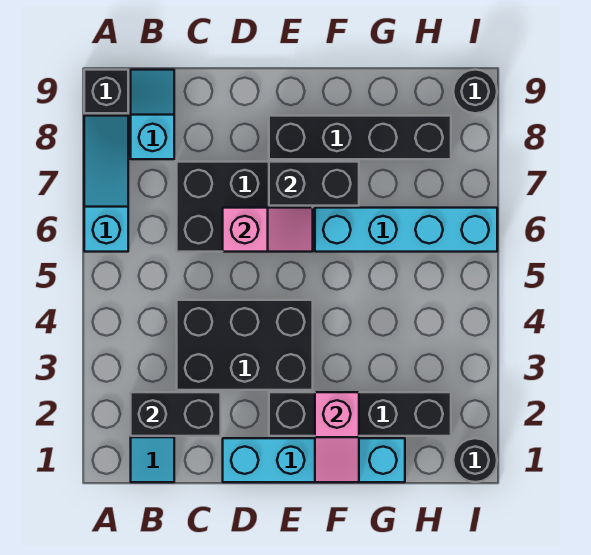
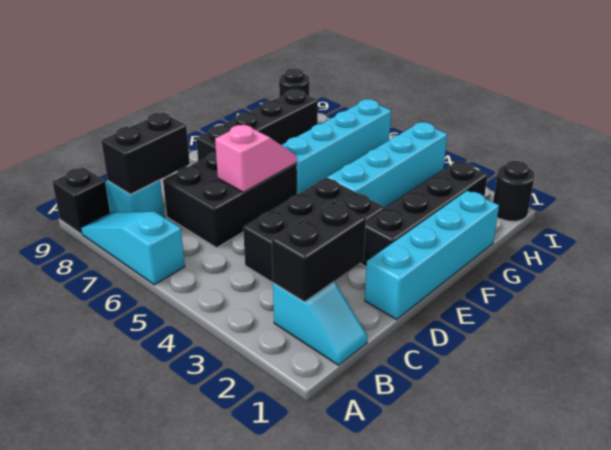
black brick E7:F7 level 2 -> black brick B8:C8 level 2
pink slope F1:F2 level 2 top 2 -> none
none -> cyan brick F4:I4 level 1

